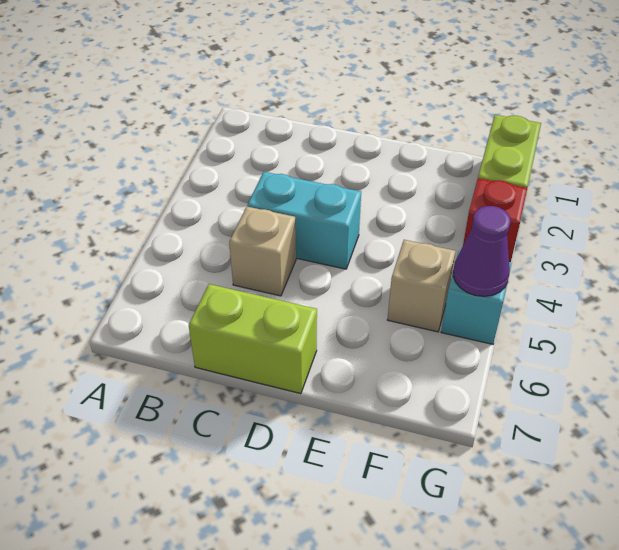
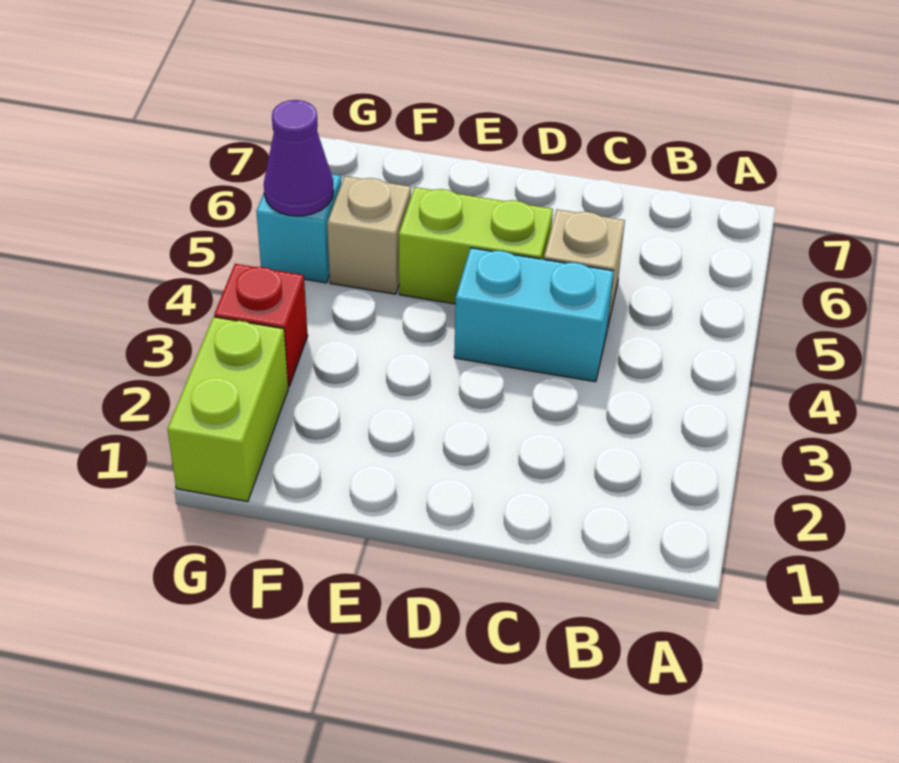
lime brick C7:D7 level 1 -> lime brick D5:E5 level 1

